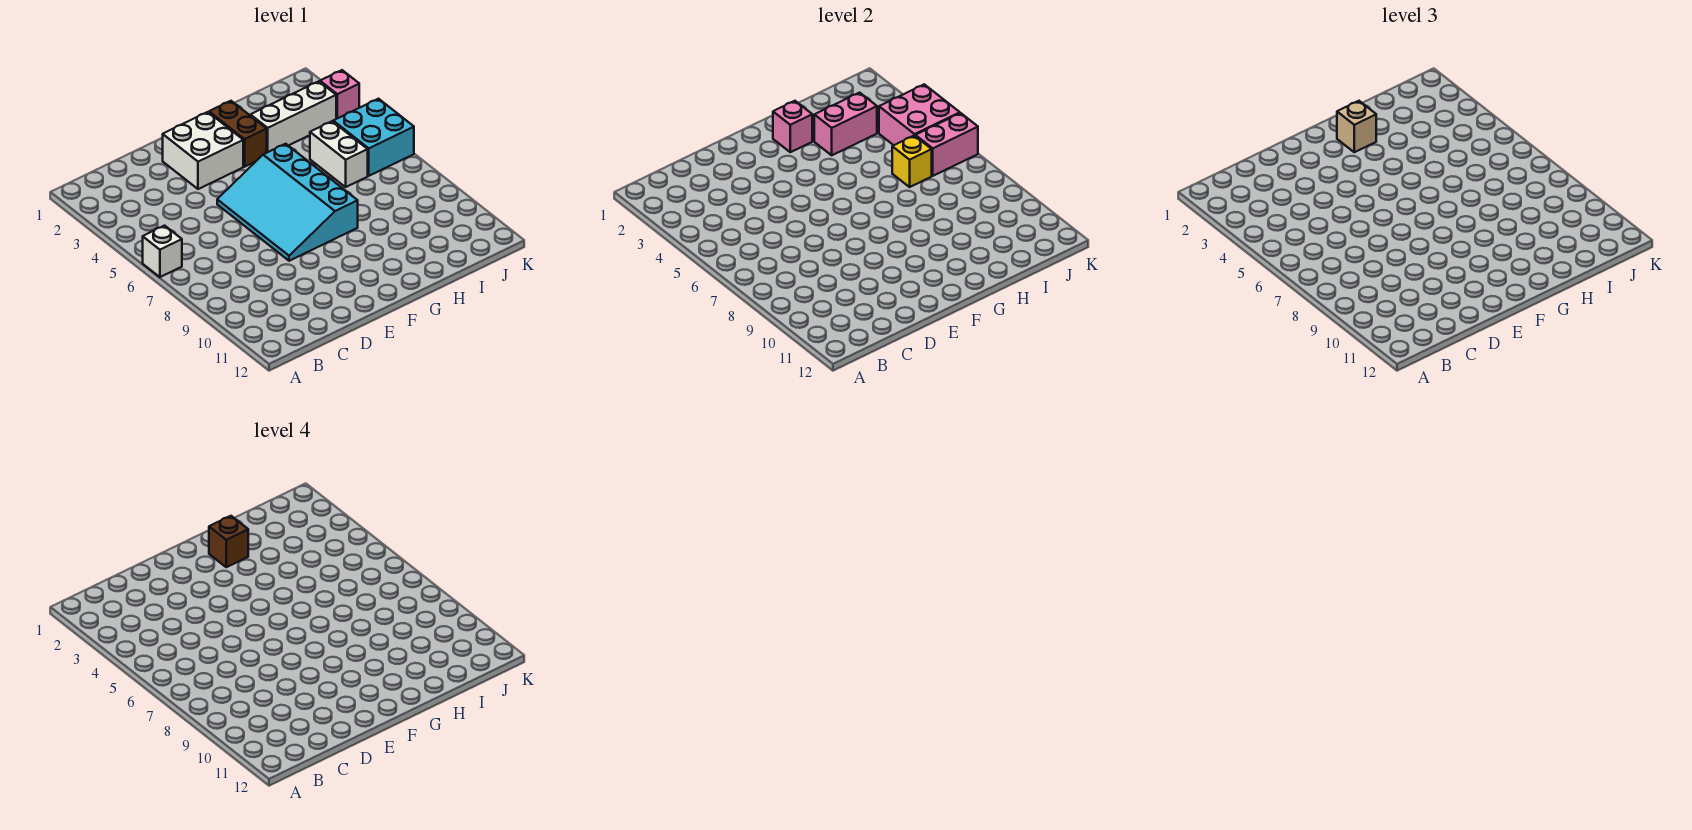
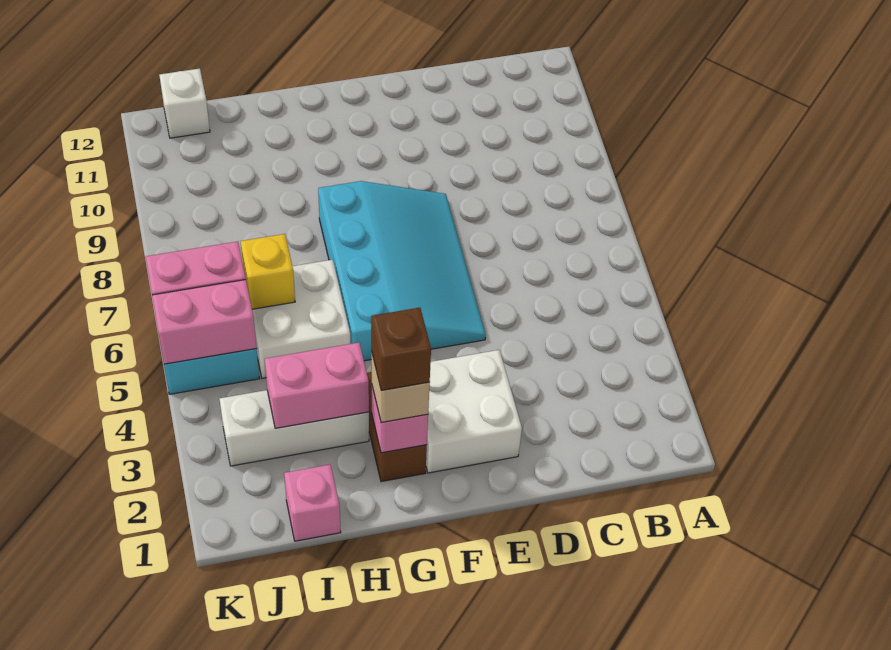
white brick A6 level 1 -> white brick J12 level 1
white brick I5:I6 level 1 -> white brick H5:I6 level 1
pink brick J4:K5 level 2 -> pink brick J5:K5 level 2
pink brick K3 level 1 -> pink brick I1 level 1

